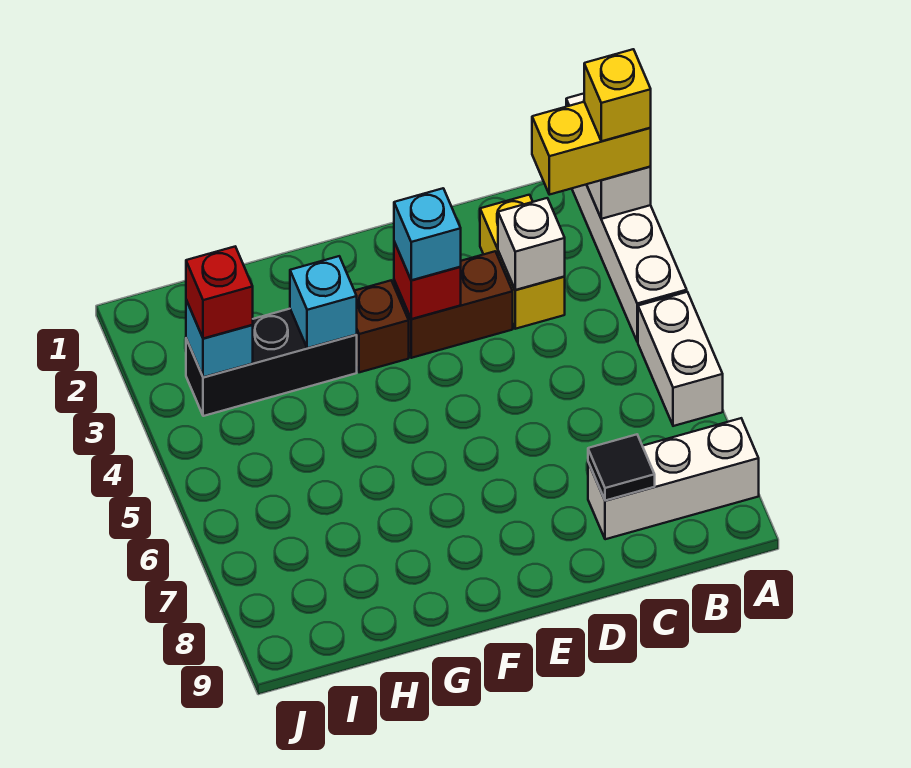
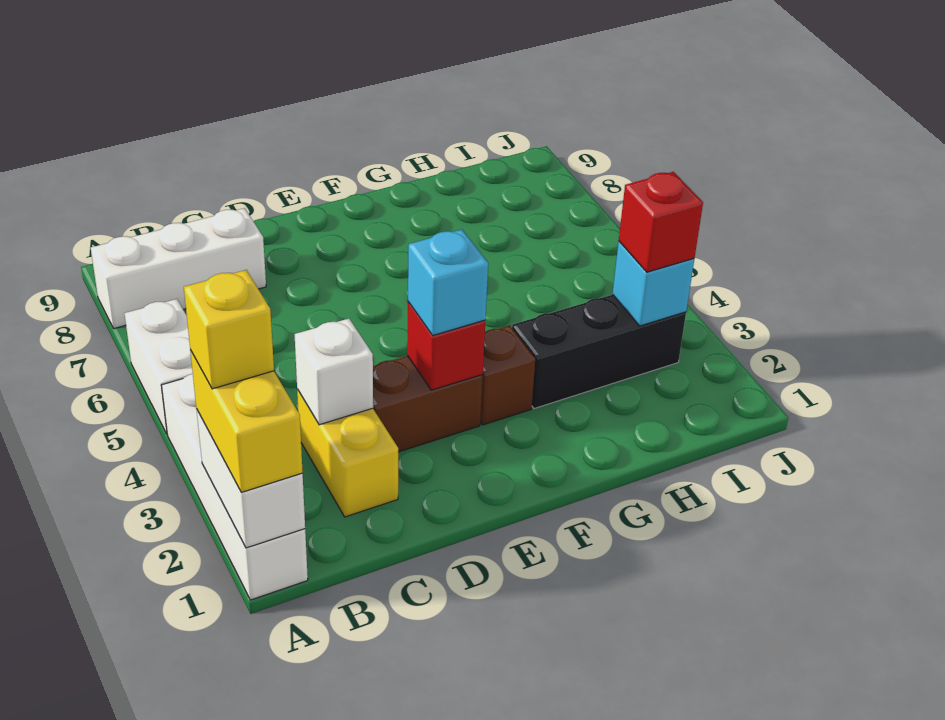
yellow brick A2:B2 level 3 -> yellow brick A1:A2 level 3
black tile C8 level 2 -> none
cyan brick G3 level 2 -> none

